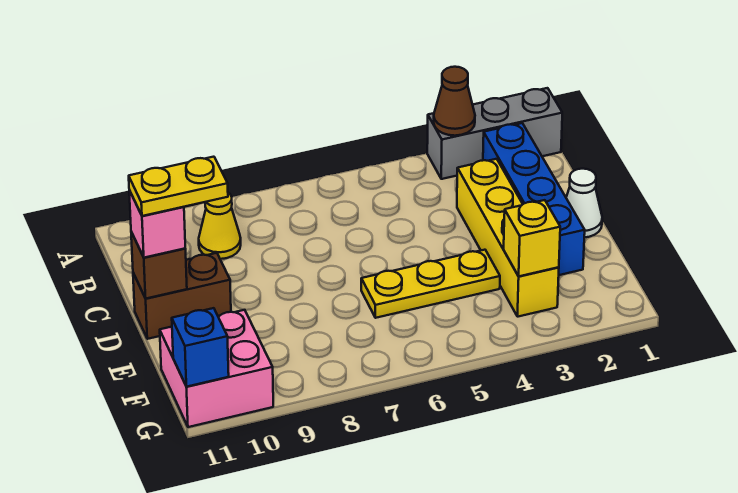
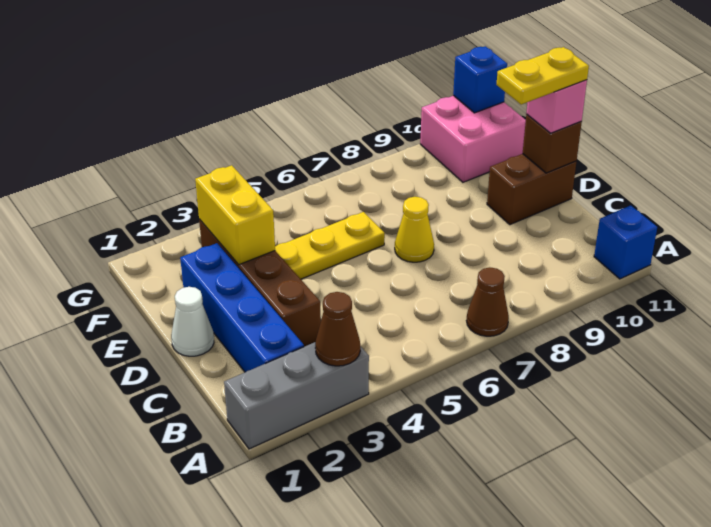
none -> brown cone A7 level 1
none -> blue brick A11 level 1
yellow cone B9 level 1 -> yellow cone D7 level 1
yellow brick C3:F3 level 1 -> brown brick C3:F3 level 1
yellow brick F3 level 2 -> yellow brick E3:F3 level 2

